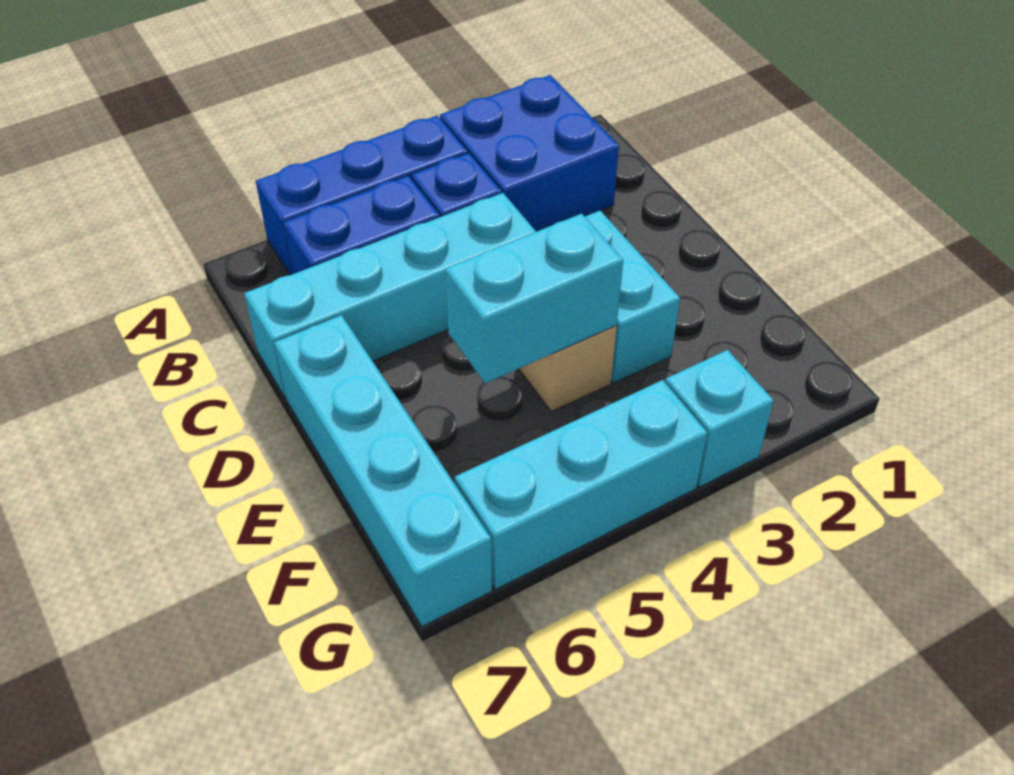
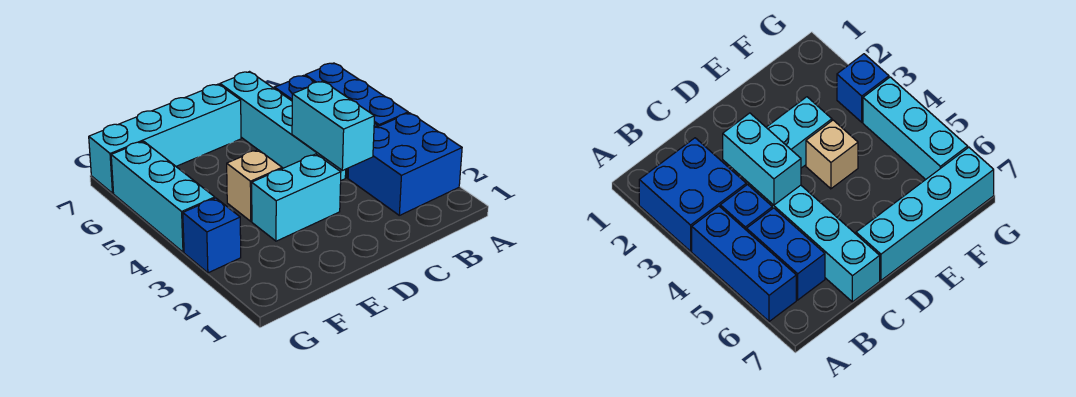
cyan brick E4:E5 level 2 -> cyan brick C3:C4 level 2
cyan brick G3 level 1 -> blue brick G3 level 1

